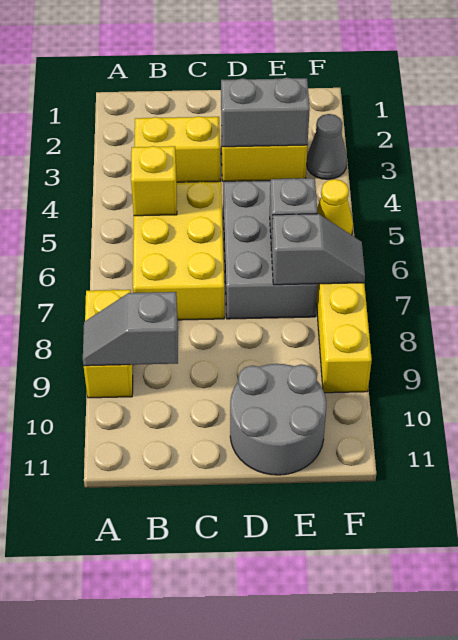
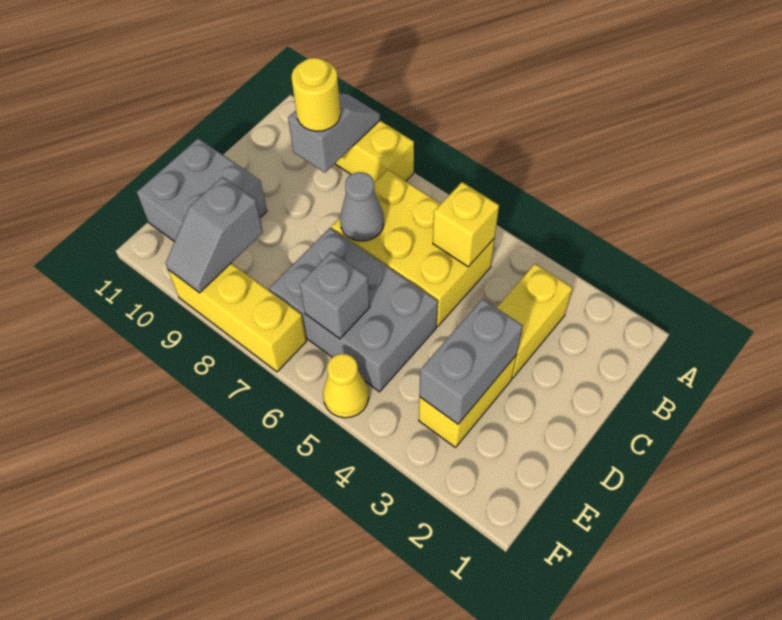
none -> yellow round brick B9 level 3
grey round brick D10:E11 level 1 -> grey brick D10:E11 level 1
grey slope E7:F7 level 2 top E -> grey slope E9:F9 level 2 top E
grey cone F3 level 1 -> grey cone C7 level 2

